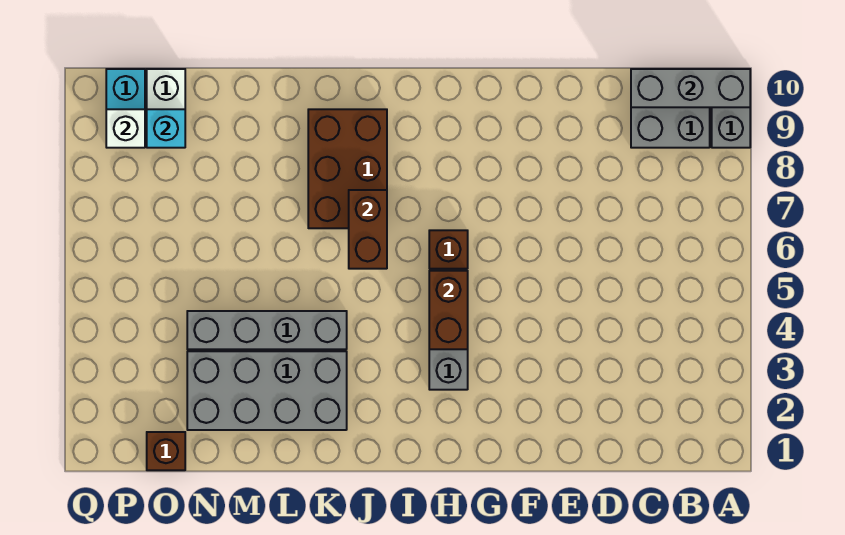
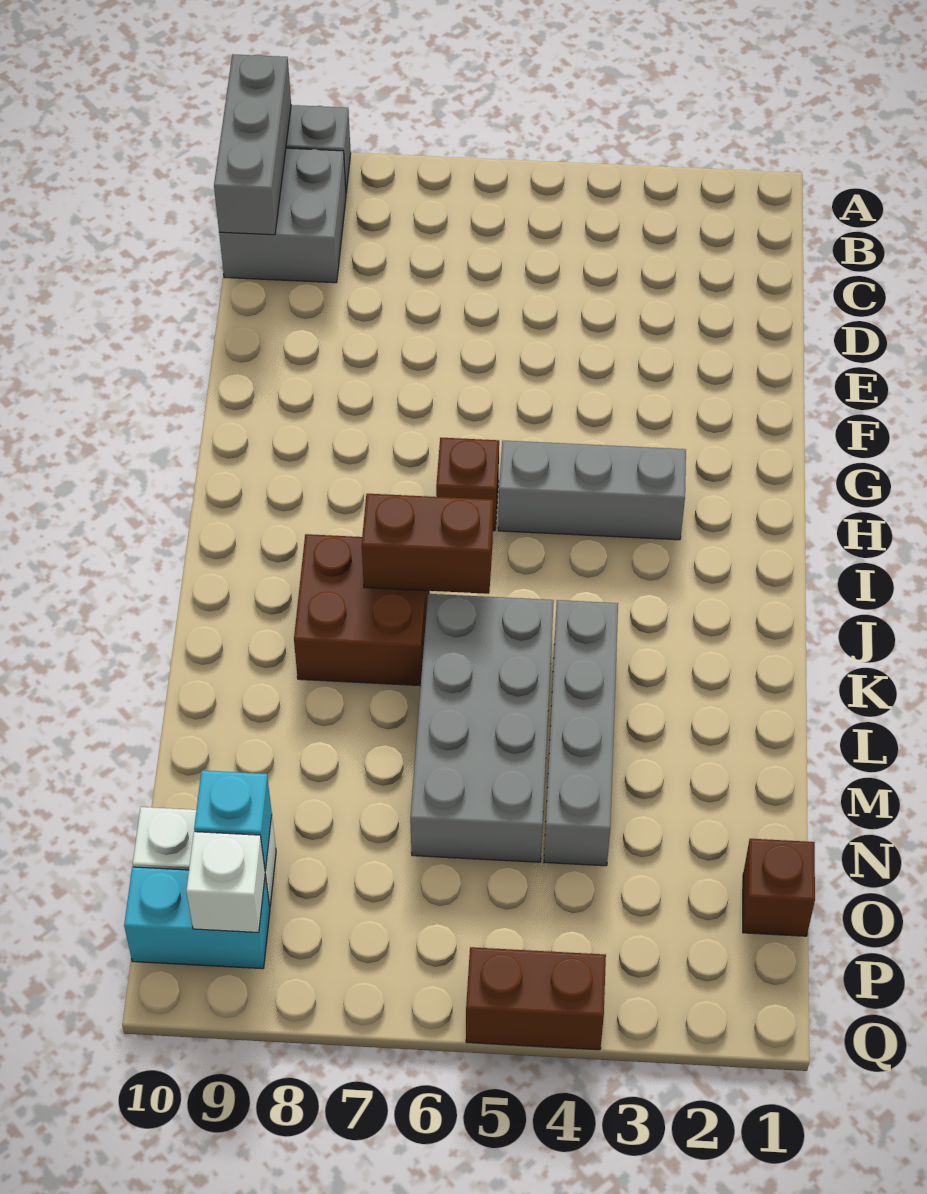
brown brick H4:H5 level 2 -> brown brick Q4:Q5 level 1
brown brick J7:K9 level 1 -> brown brick J7:K8 level 1
grey brick K2:N3 level 1 -> grey brick K5:N6 level 1

